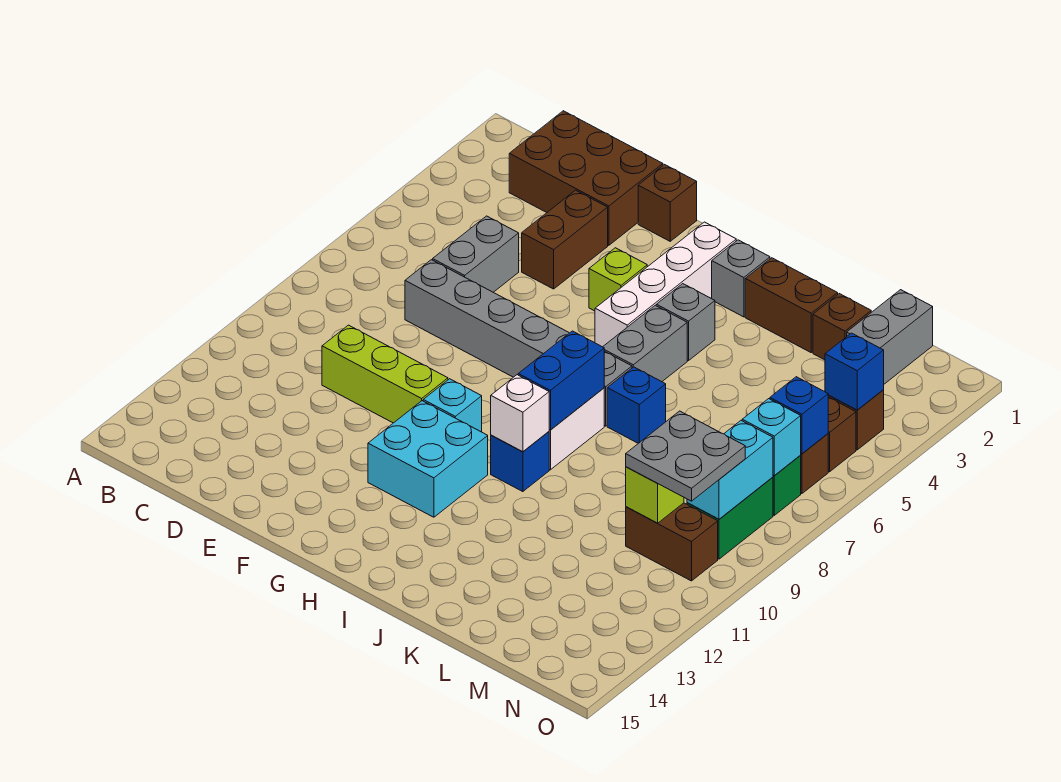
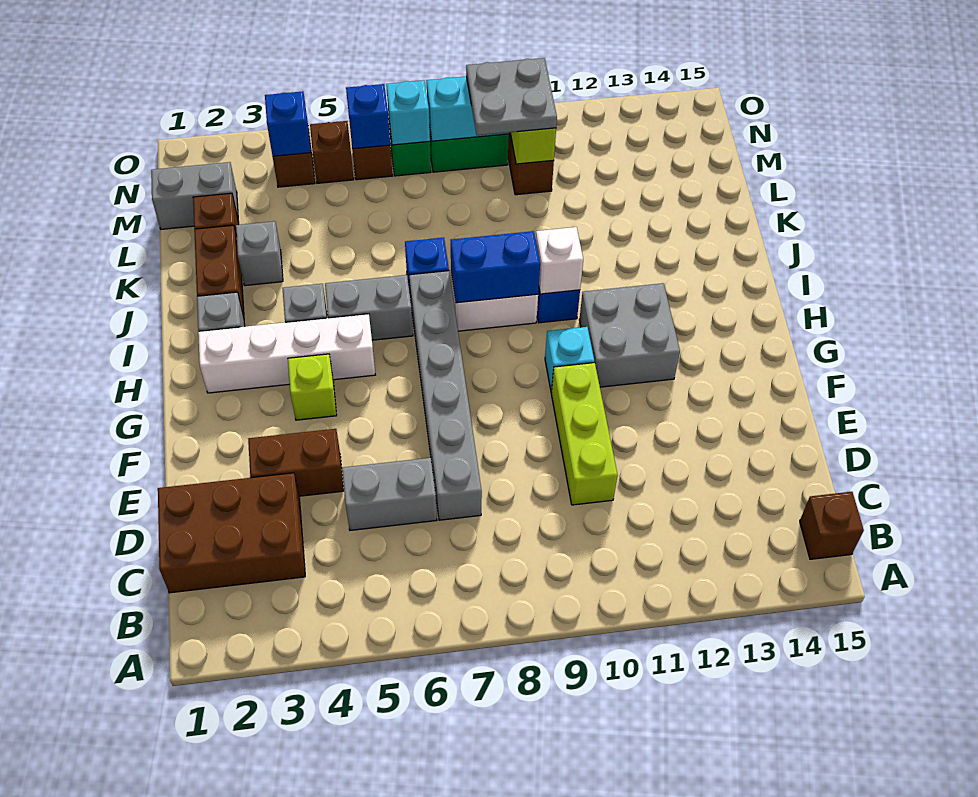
brown brick C1:E2 level 1 -> brown brick C1:D3 level 1
brown brick F1 level 1 -> brown brick B15 level 1
cyan brick G11:H12 level 1 -> grey brick G11:H12 level 1
none -> grey brick K3 level 1

